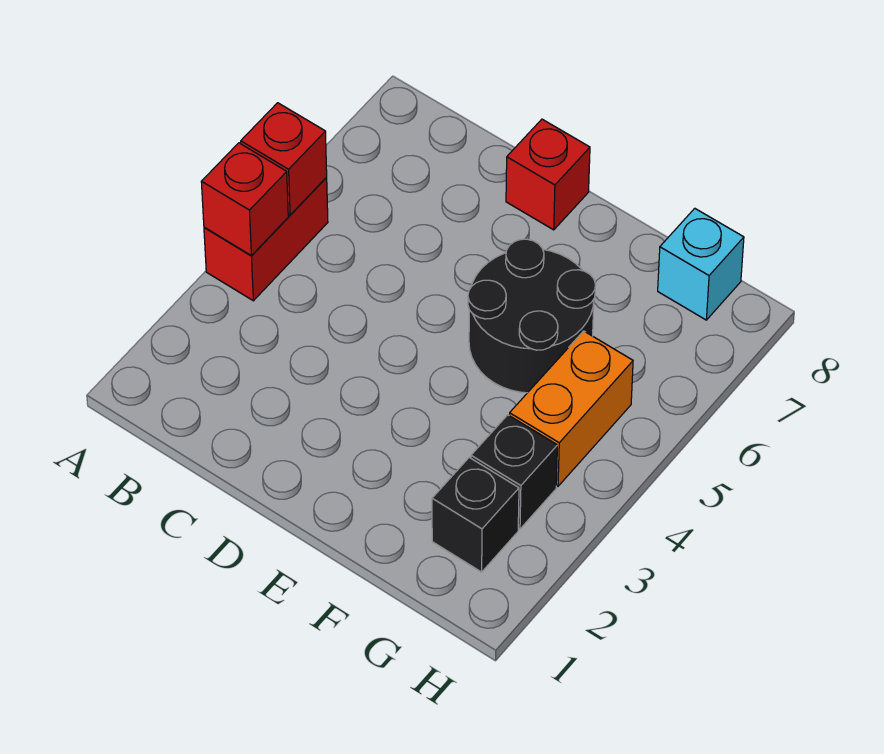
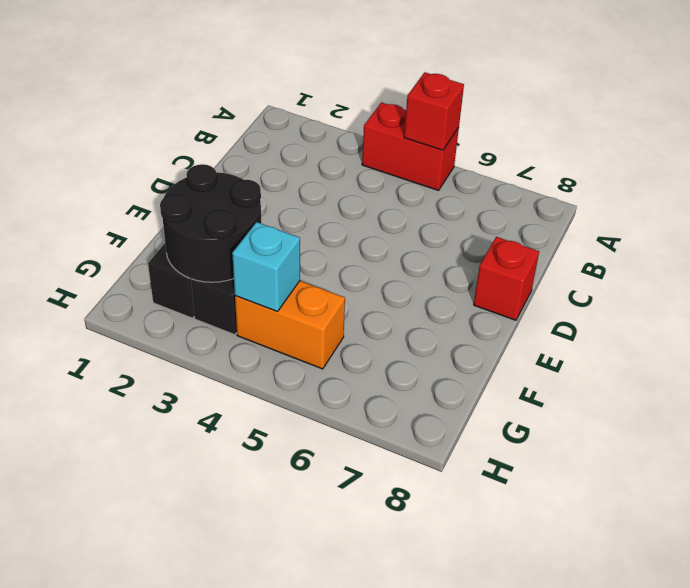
red brick A4 level 2 -> none
black round brick E5:F6 level 1 -> black round brick F2:G3 level 2
cyan brick G8 level 1 -> cyan brick G4 level 2

